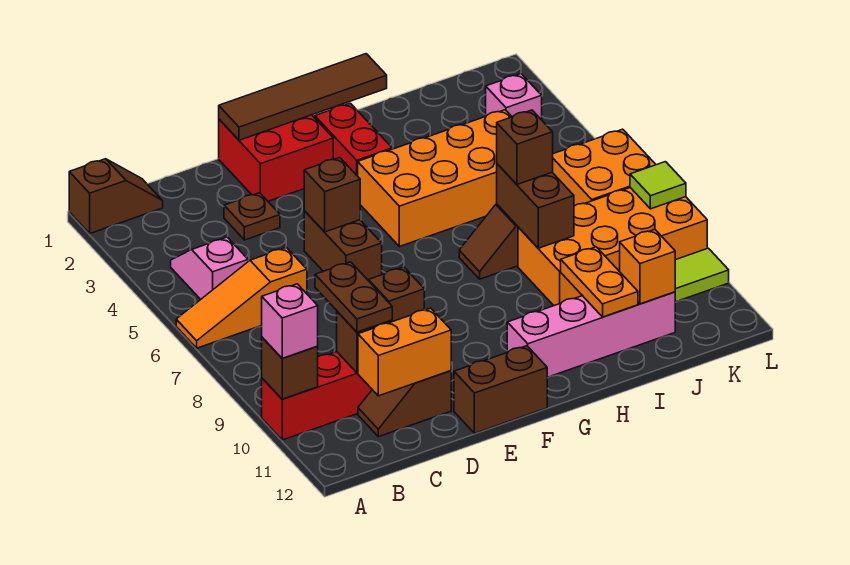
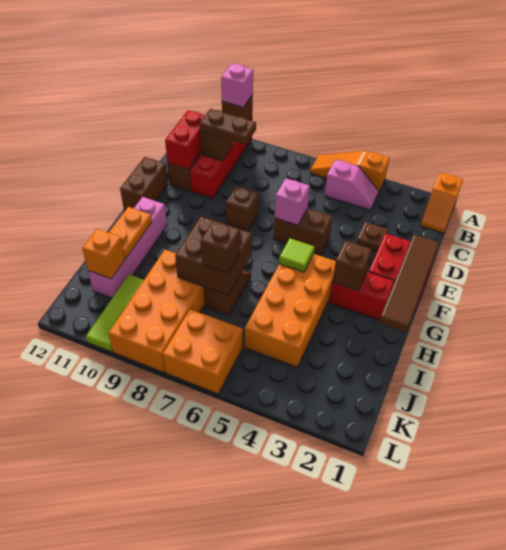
brown slope A1:B1 level 1 top A -> orange slope A1:B1 level 1 top A
orange slope A6:C6 level 1 top C -> orange slope A4:A6 level 1 top 4
orange brick C11:D11 level 2 -> red brick C11:D11 level 2
brown brick E5 level 2 -> brown brick G3 level 2
brown brick I7:I8 level 2 -> brown brick H7:I8 level 2
orange plate I10:I11 level 2 -> orange plate H11:I11 level 2
pink brick K3 level 1 -> pink brick E6 level 2
lime tile L8 level 2 -> lime tile G5 level 2

